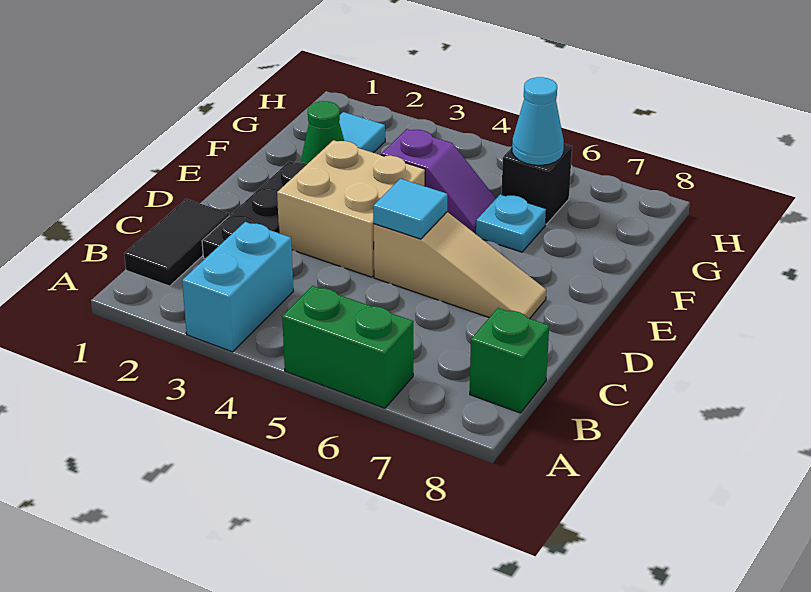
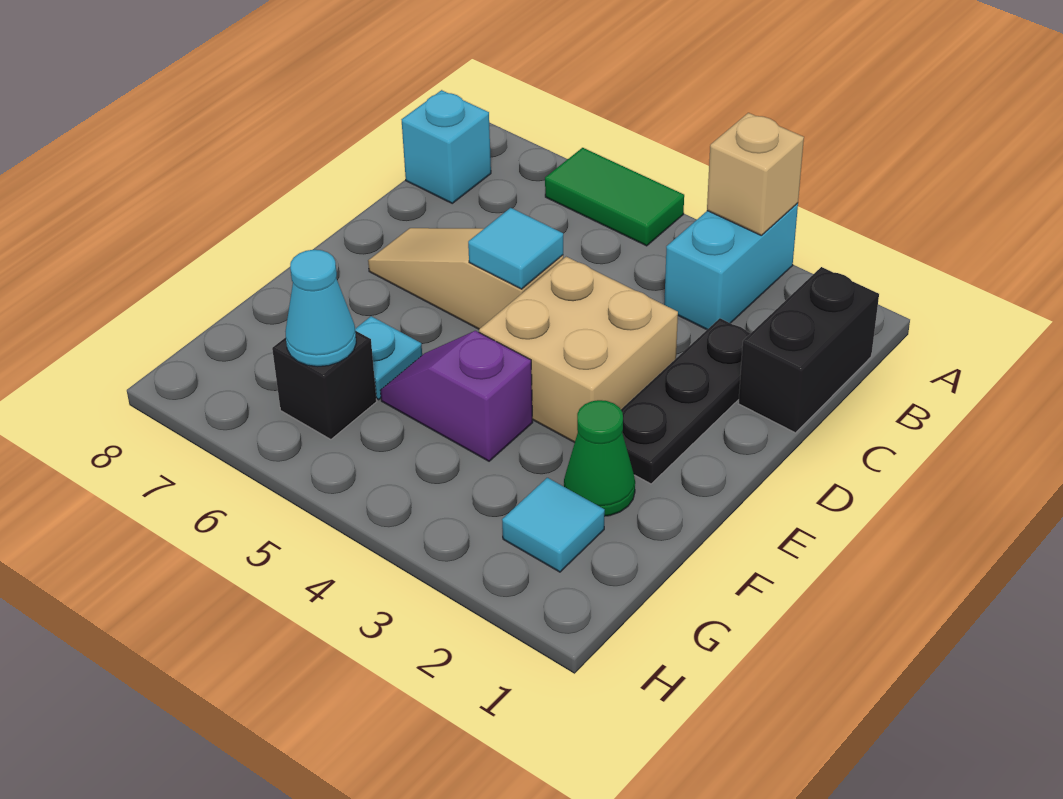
none -> tan brick A3 level 2
green brick A5:A6 level 1 -> green tile A5:A6 level 1
black tile B1:C1 level 1 -> black brick B1:C1 level 1
green brick B8 level 1 -> cyan brick B8 level 1

